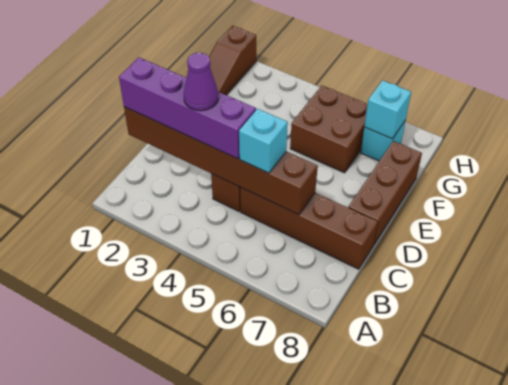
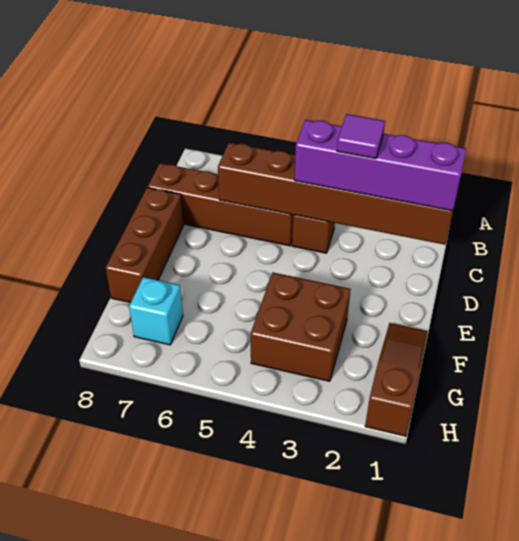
purple cone C3 level 4 -> purple tile C3 level 4
cyan brick C5 level 3 -> none
brown brick F5:G6 level 1 -> brown brick F3:G4 level 1
cyan brick G7 level 2 -> none

